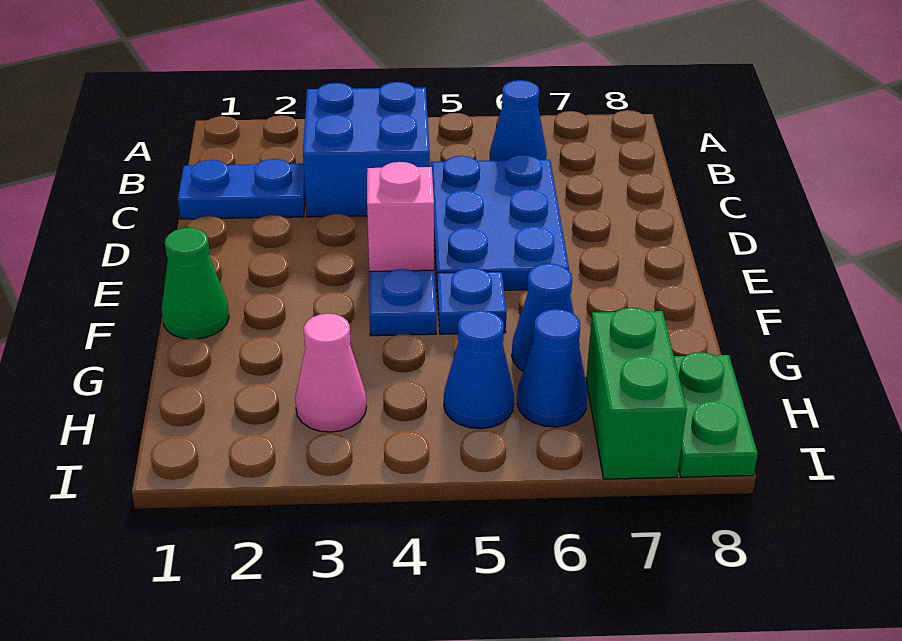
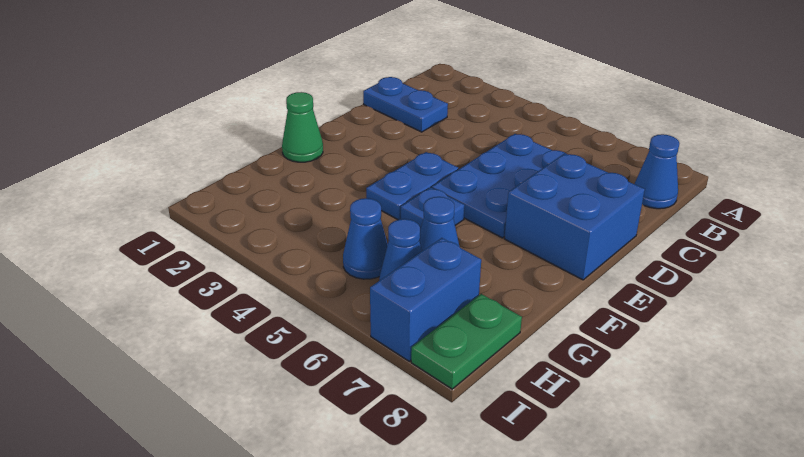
blue brick B3:C4 level 1 -> blue brick D7:E8 level 1
blue cone B6 level 1 -> blue cone B8 level 1
pink brick E4 level 2 -> none
pink cone H3 level 1 -> none
green brick H7:I7 level 1 -> blue brick H7:I7 level 1

